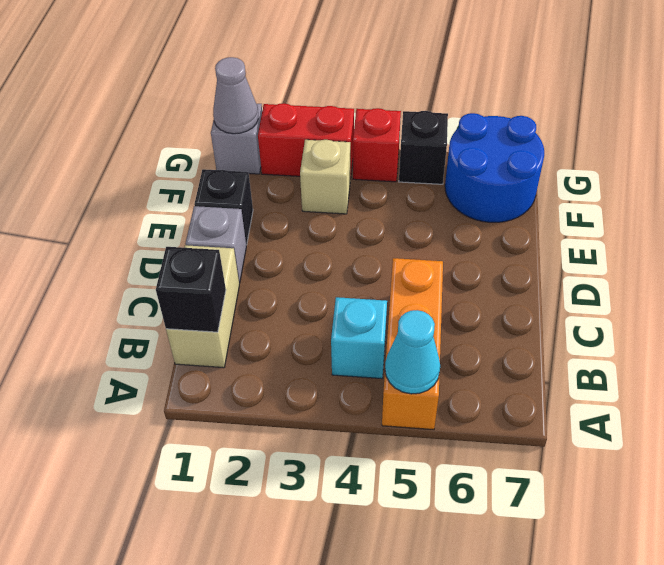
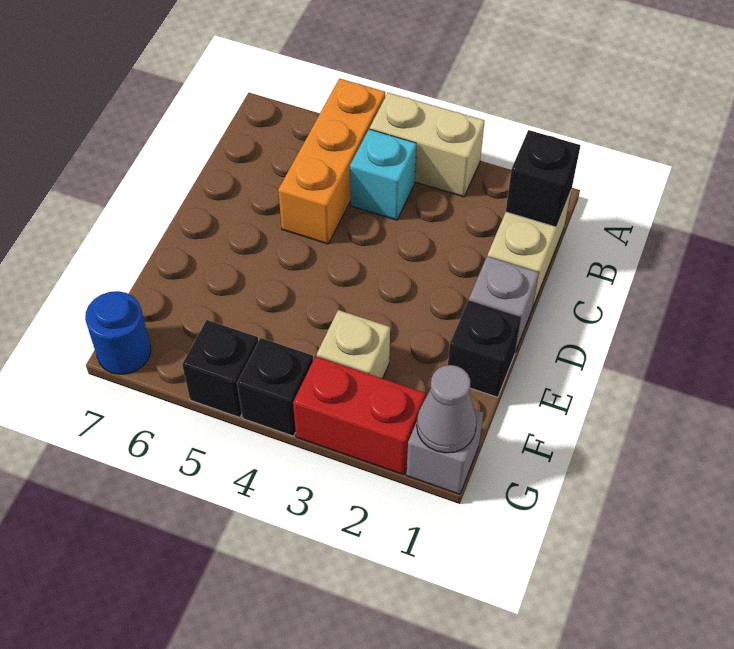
none -> tan brick A3:A4 level 1
cyan cone A5 level 2 -> none
blue round brick F6:G7 level 1 -> blue round brick G7 level 1
red brick G4 level 1 -> black brick G4 level 1

